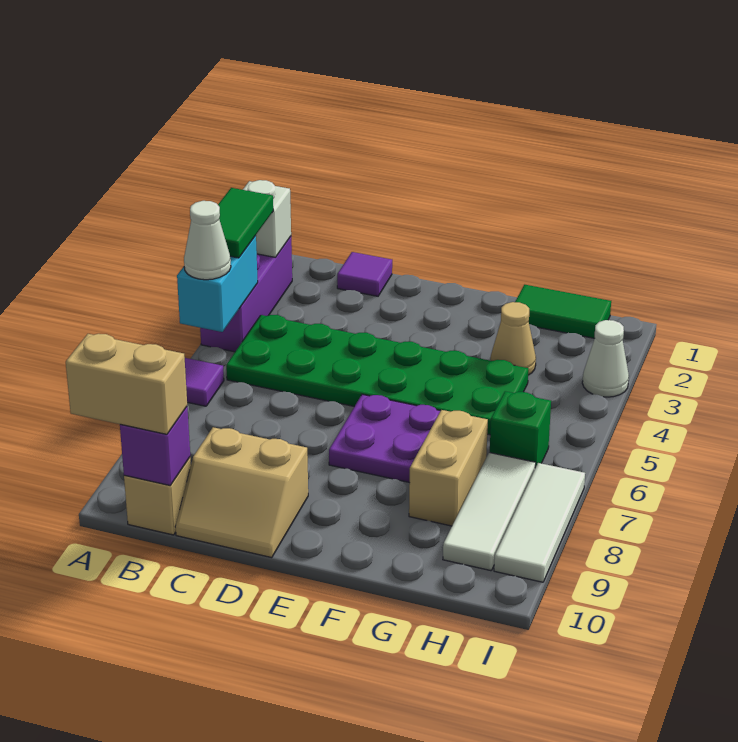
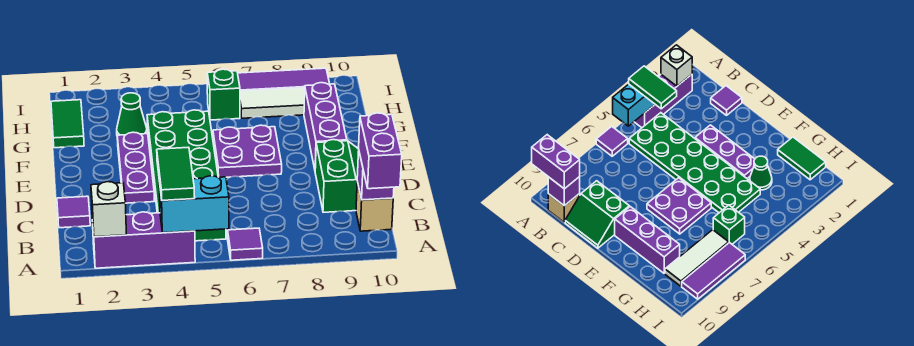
green tile A3:A4 level 3 -> green tile A4:B4 level 3
white cone A5 level 3 -> none
tan brick A10:B10 level 3 -> purple brick A10:B10 level 3
tan slope C9:D10 level 1 top 9 -> green slope C9:D10 level 1 top 9
none -> purple plate D3:F3 level 1
none -> purple brick E9:G9 level 1
tan cone G3 level 1 -> green cone G3 level 1
tan brick G7:G8 level 1 -> none
white cone I3 level 1 -> none
white tile I7:I9 level 1 -> purple tile I7:I9 level 1

